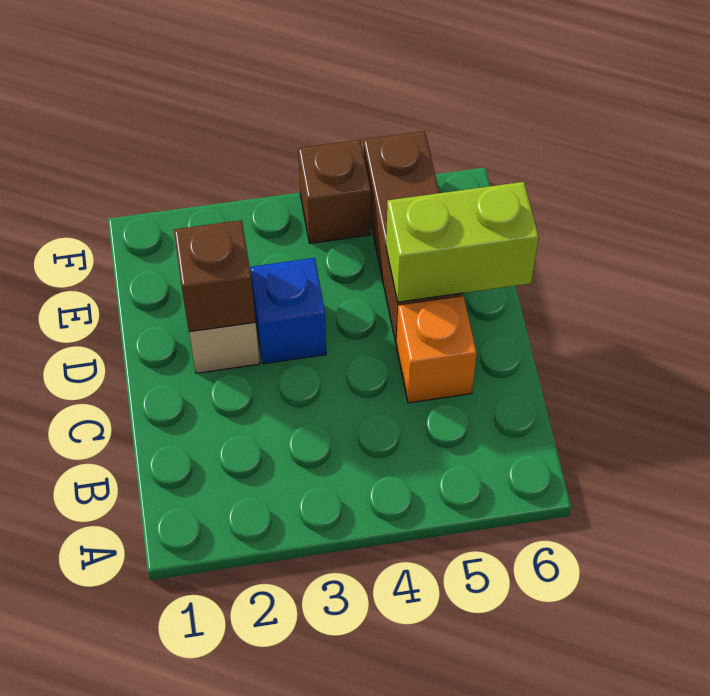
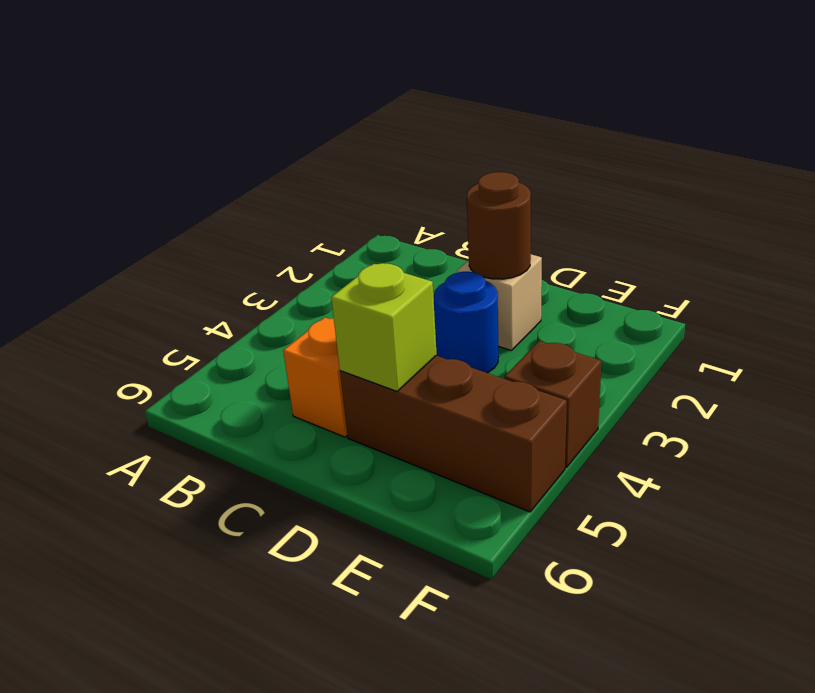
brown brick D2 level 2 -> brown round brick D2 level 2
blue brick D3 level 1 -> blue round brick D3 level 1
lime brick D5:D6 level 2 -> lime brick D5 level 2

